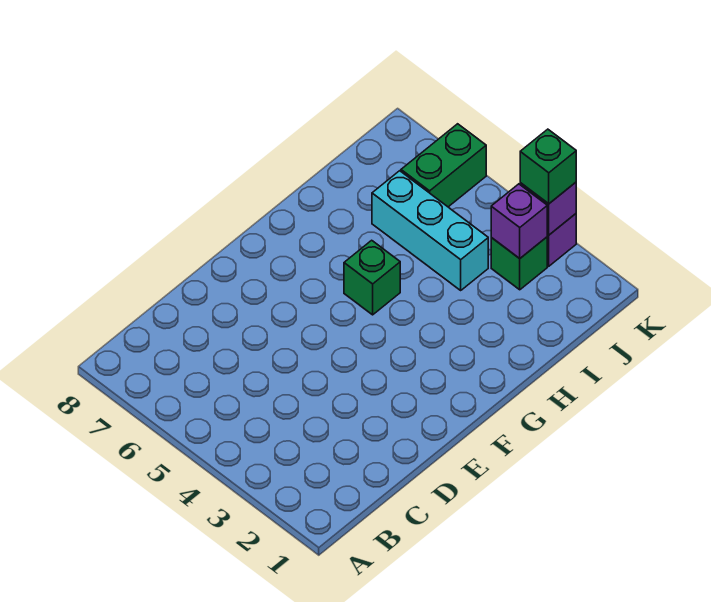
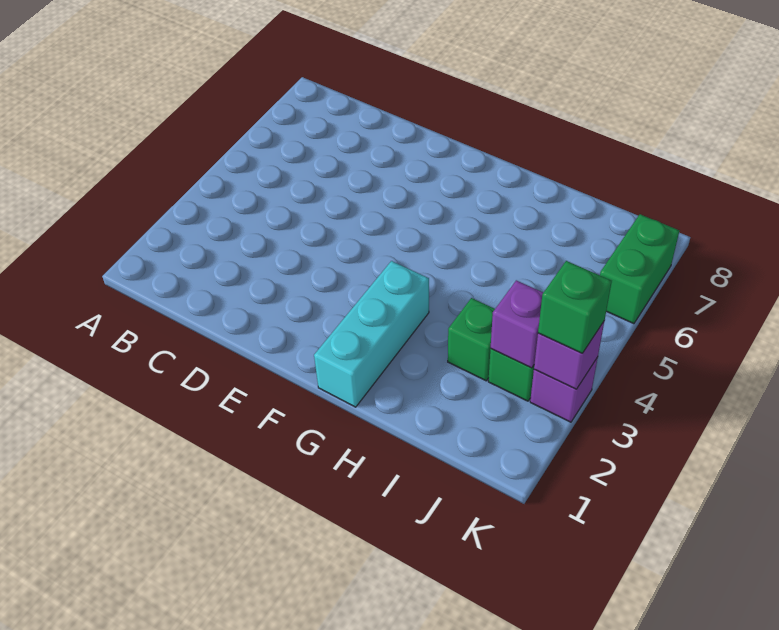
green brick G5 level 1 -> green brick I3 level 1
cyan brick I4:I6 level 1 -> cyan brick G1:G3 level 1
green brick J6:K6 level 1 -> green brick K6:K7 level 1

